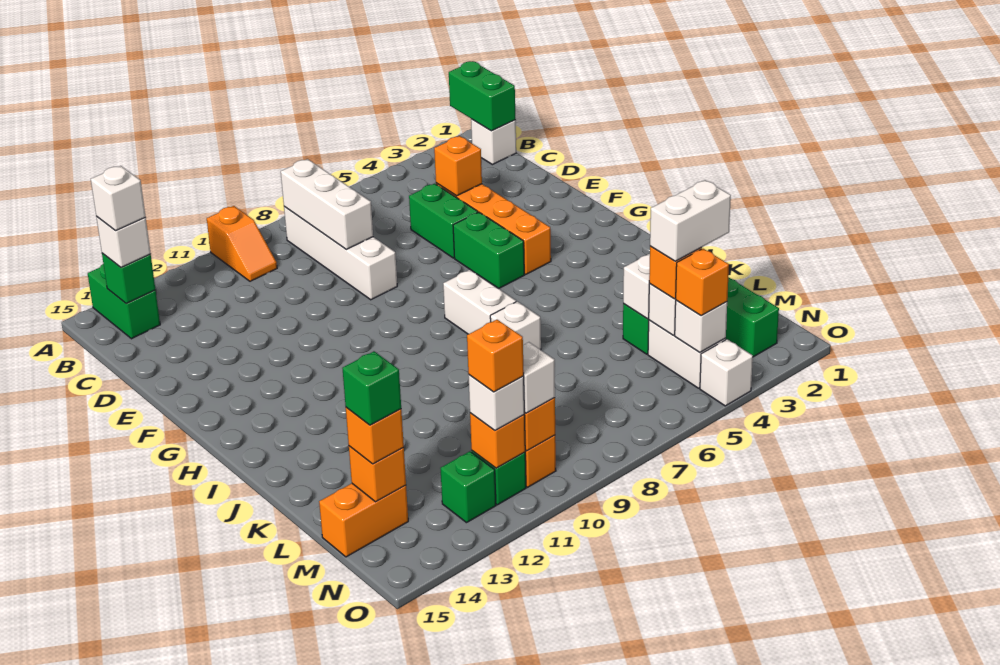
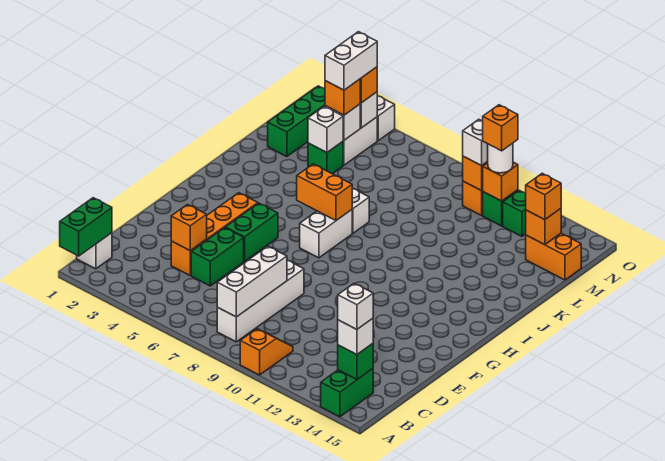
none -> orange brick I6:I7 level 2
white brick M3:M4 level 4 -> white brick M4:N4 level 4
green brick M14 level 4 -> none
white brick N11 level 3 -> white round brick N11 level 3

